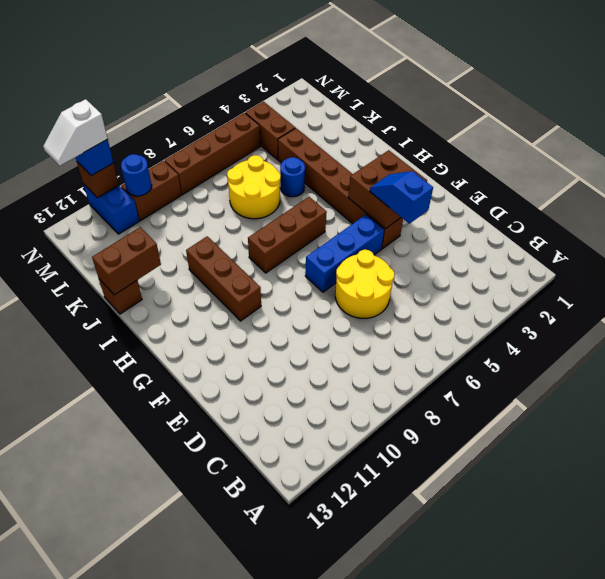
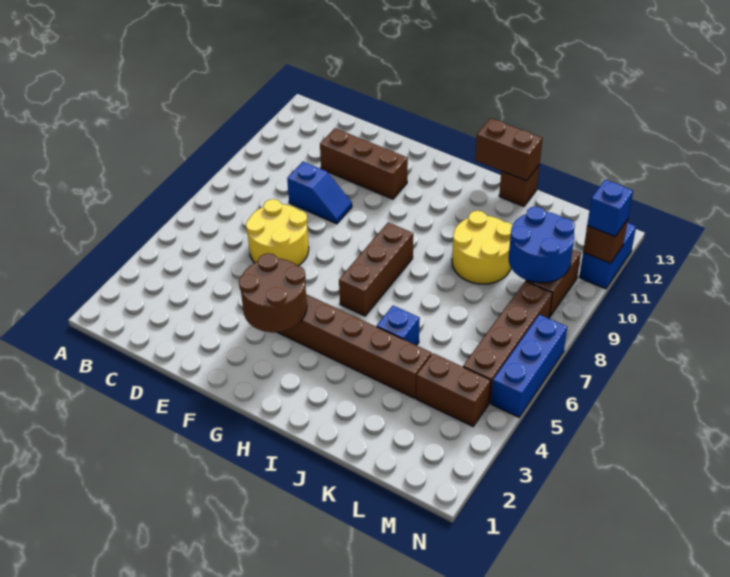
blue slope E4:F4 level 3 top E -> blue slope D9:E9 level 1 top D
brown brick F3:G4 level 2 -> brown round brick F3:G4 level 2
blue brick F5:F7 level 1 -> blue brick N5:N7 level 1
brown brick G10:I10 level 1 -> brown brick D11:F11 level 1
blue round brick J5 level 1 -> blue brick J5 level 1
yellow round brick J6:K7 level 1 -> yellow round brick J9:K10 level 1
brown brick J12:J13 level 2 -> brown brick I13:J13 level 2
blue round brick M10 level 2 -> blue round brick L9:M10 level 2
blue brick M11:N11 level 1 -> blue brick N11:N12 level 1
white slope N11:N12 level 4 top 11 -> none

